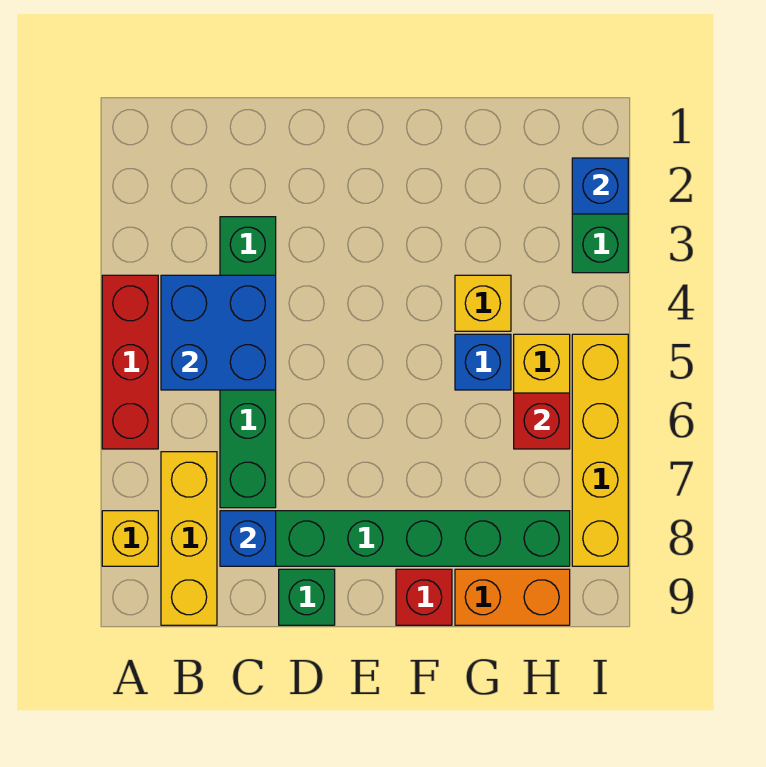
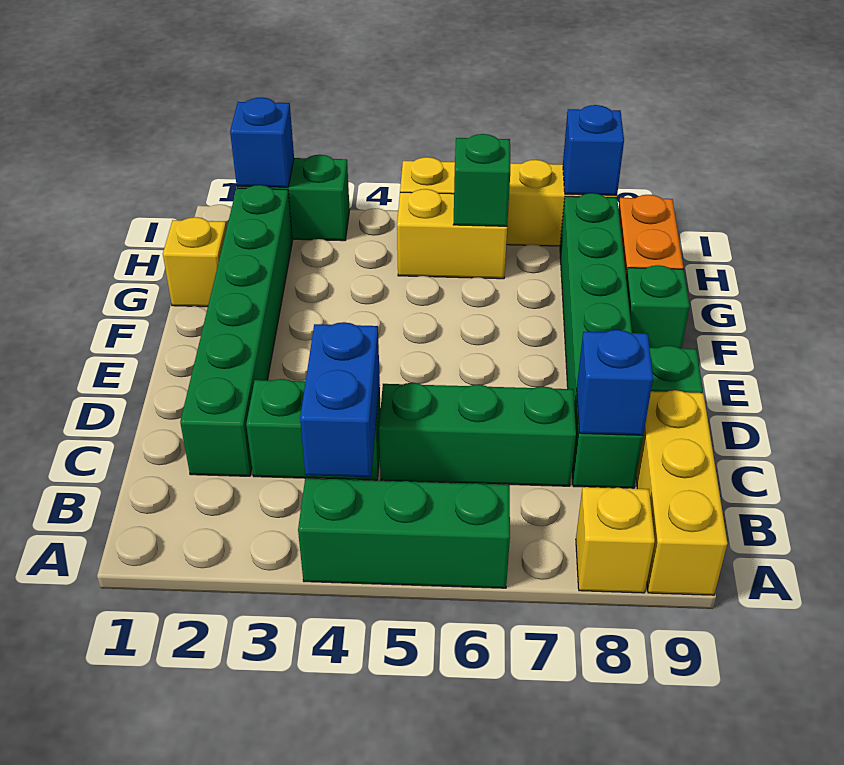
red brick A4:A6 level 1 -> green brick A4:A6 level 1
blue brick B4:C5 level 2 -> blue brick B4:C4 level 2
yellow brick B7:B9 level 1 -> yellow brick A9:C9 level 1
none -> green brick C2:H2 level 1
red brick F9 level 1 -> green brick F9 level 1
yellow brick G4 level 1 -> yellow brick G1 level 1
blue brick G5 level 1 -> blue brick I8 level 2
red brick H6 level 2 -> green brick H6 level 2

